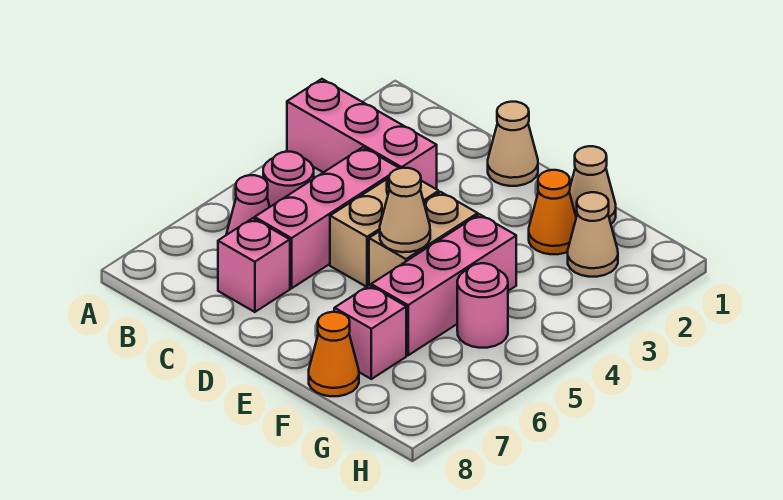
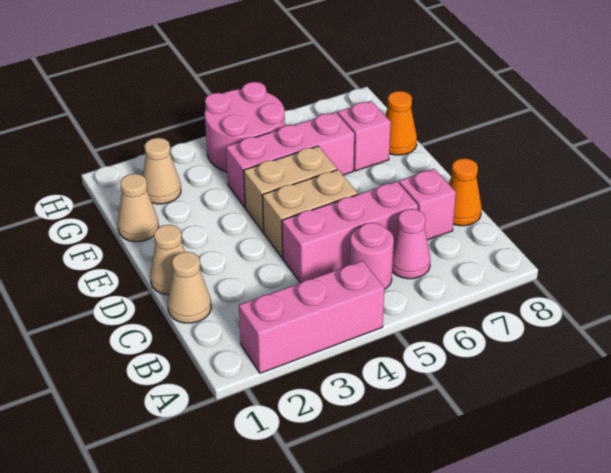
pink brick A3:C3 level 1 -> pink brick A2:A4 level 1
tan cone E5 level 2 -> tan cone C1 level 1
orange cone F2 level 1 -> orange cone C8 level 1
pink round brick G5 level 1 -> pink round brick G4:H5 level 1

